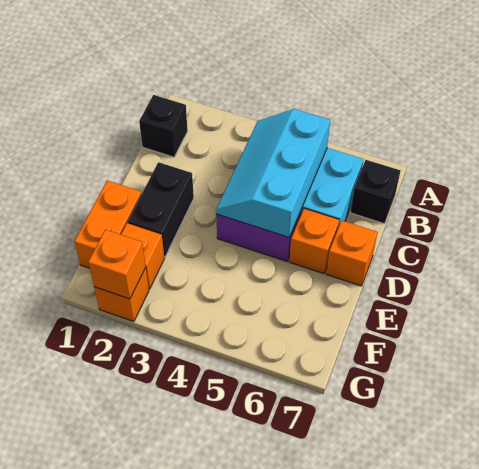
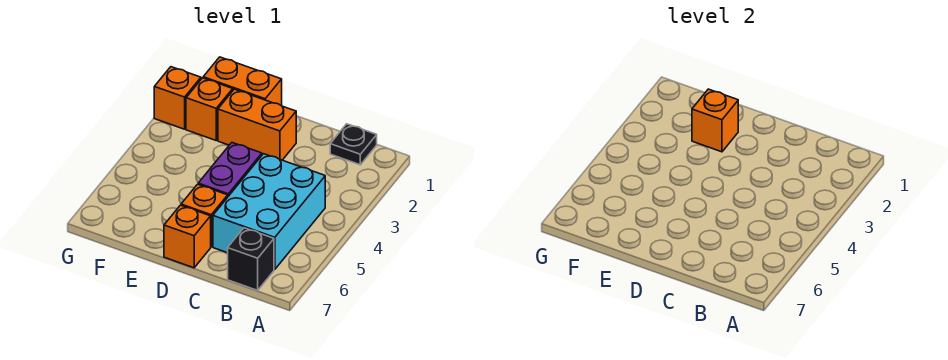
black brick B1 level 1 -> black plate B1 level 1
cyan slope B4:D5 level 2 top 5 -> none
black brick D2:E2 level 1 -> orange brick D2:E2 level 1
orange brick G2 level 2 -> orange brick E2 level 2

